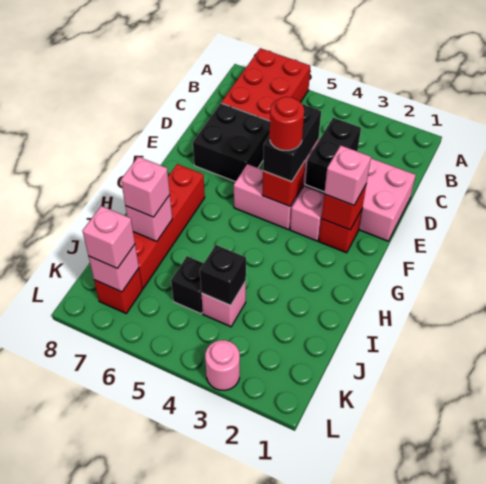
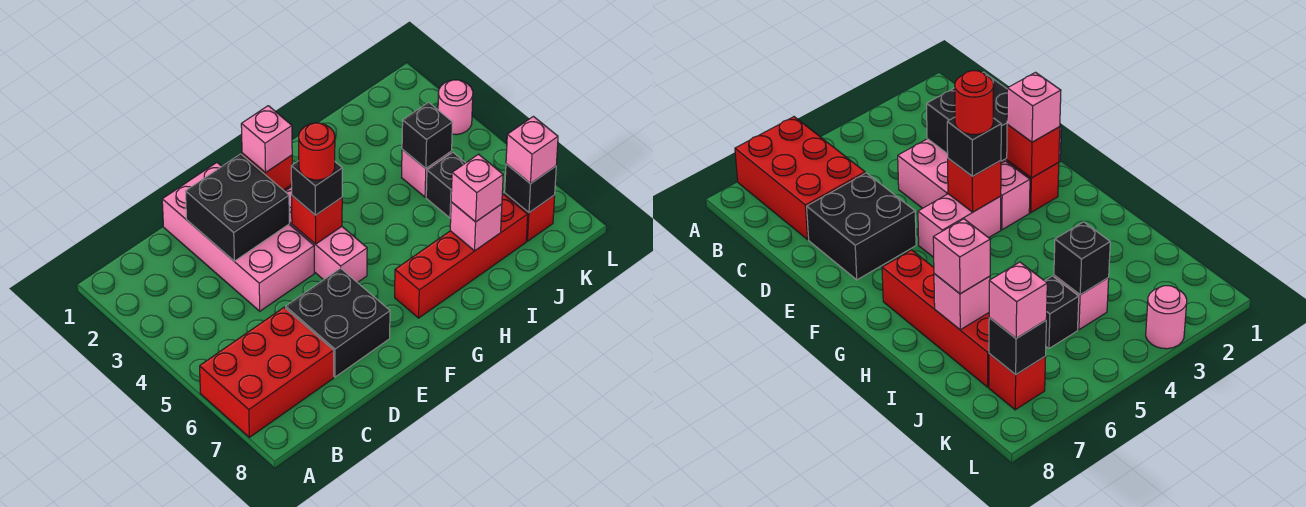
black brick D3:E3 level 2 -> black brick D2:E3 level 2
black brick E4:F4 level 3 -> black brick F4 level 3
pink brick K7 level 2 -> black brick K7 level 2

